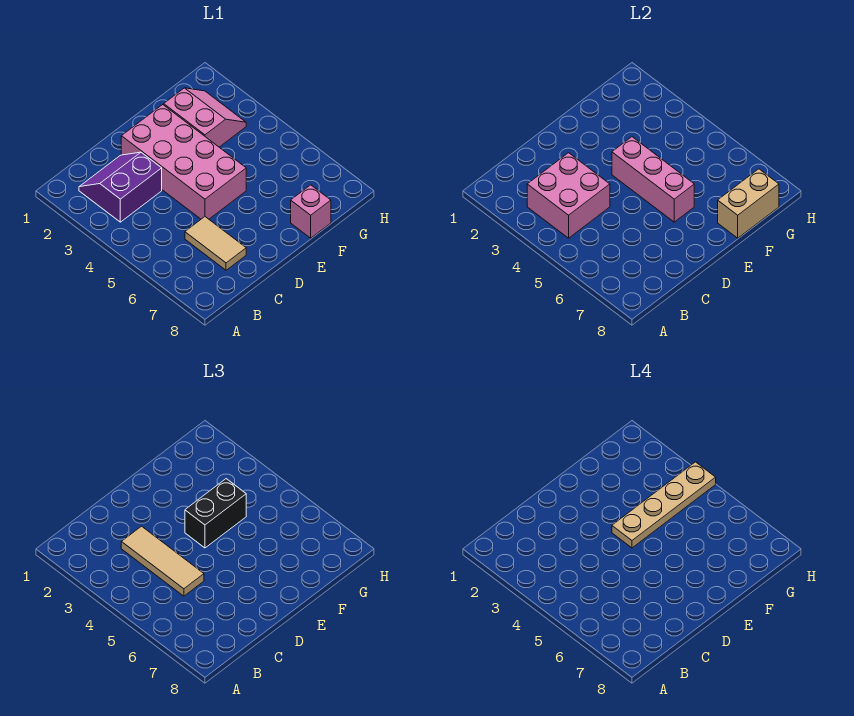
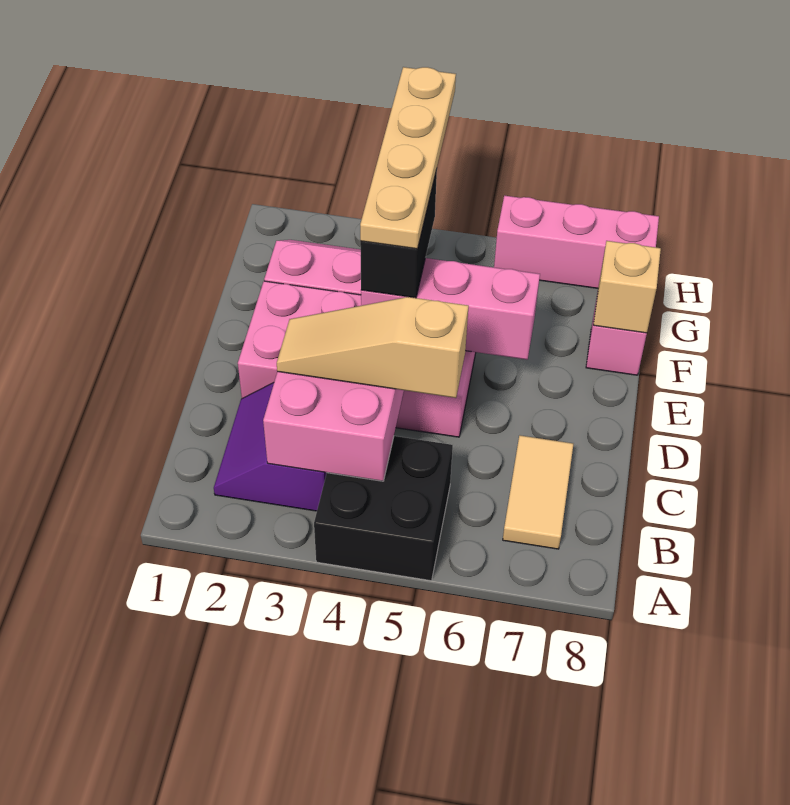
none -> black brick A4:B5 level 1
tan tile C3:C5 level 3 -> tan slope C3:C5 level 3 top 5
tan tile C6:C7 level 1 -> tan tile B7:C7 level 1
tan brick F8:G8 level 2 -> tan brick F8 level 2
none -> pink brick H6:H8 level 1

